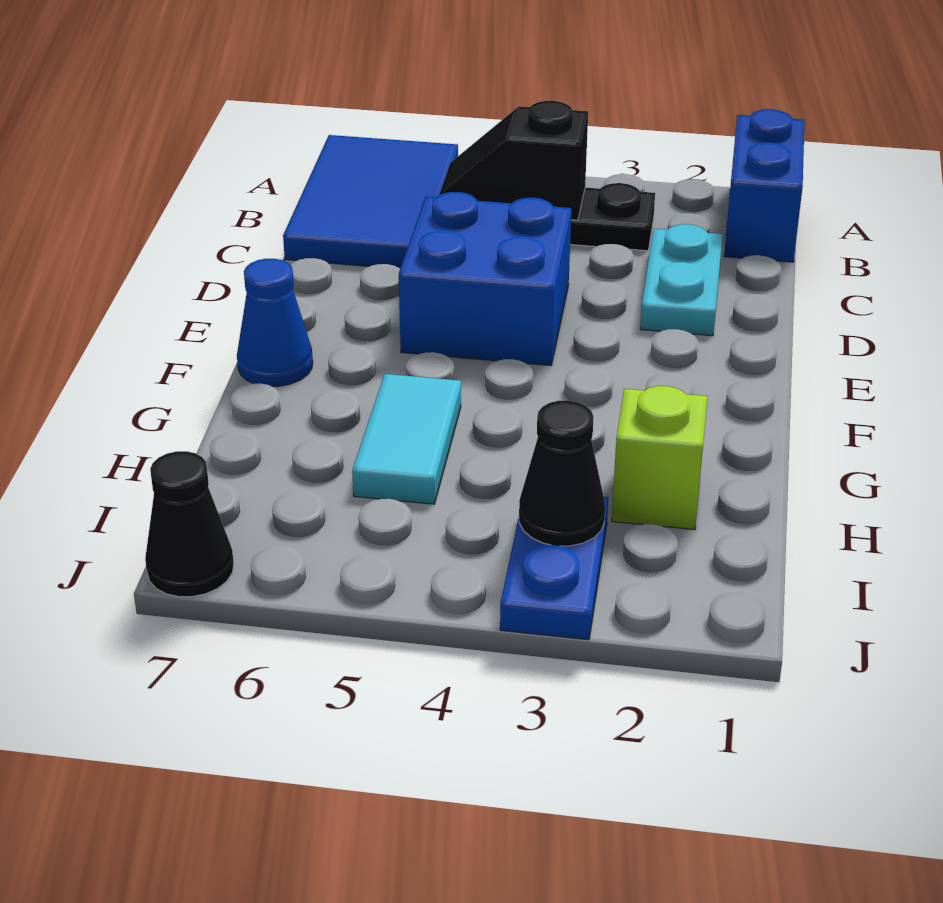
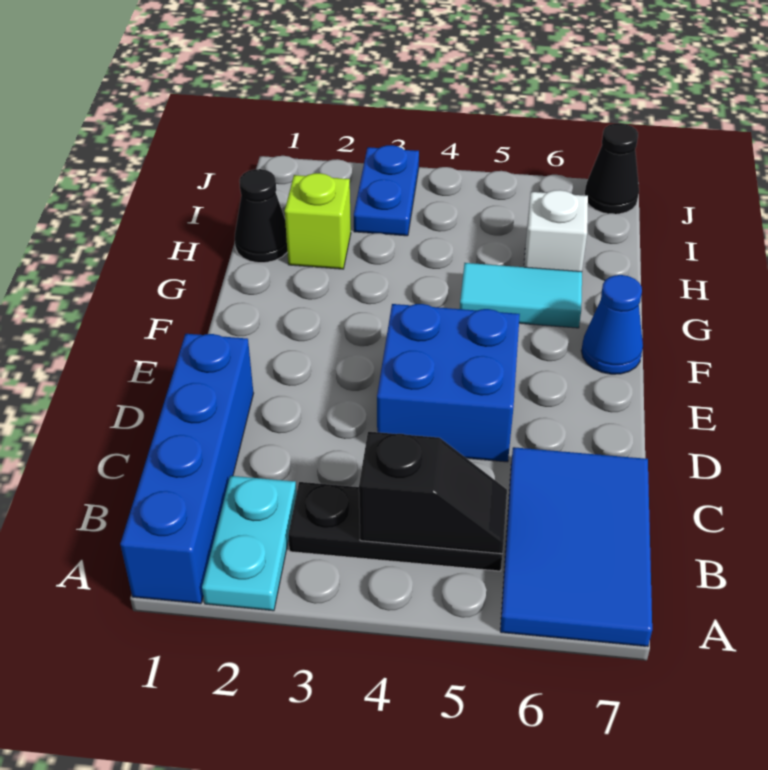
blue brick A1:B1 level 1 -> blue brick A1:D1 level 1
cyan plate C2:D2 level 1 -> cyan plate A2:B2 level 1
cyan tile G5:H5 level 1 -> cyan tile G5:G6 level 1
none -> white brick H6 level 1
black cone I3 level 2 -> black cone H1 level 1

